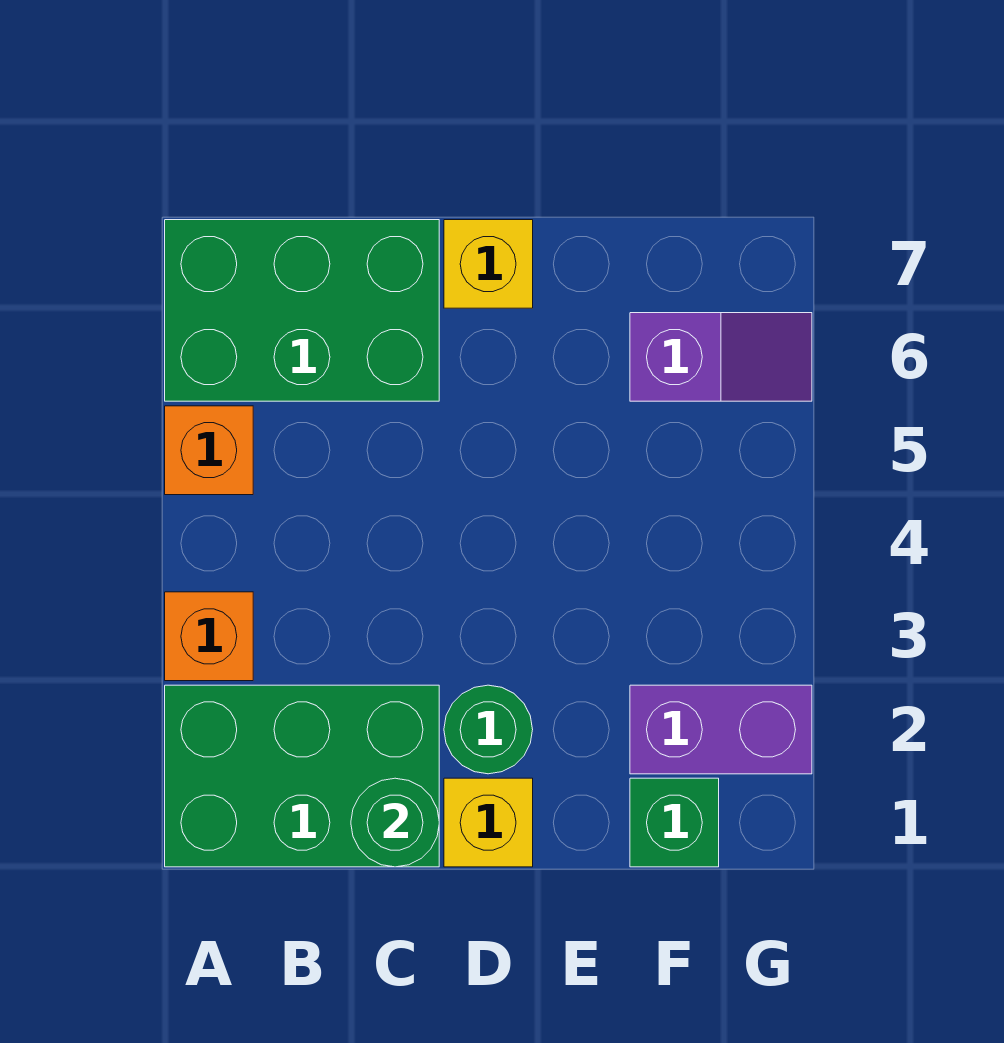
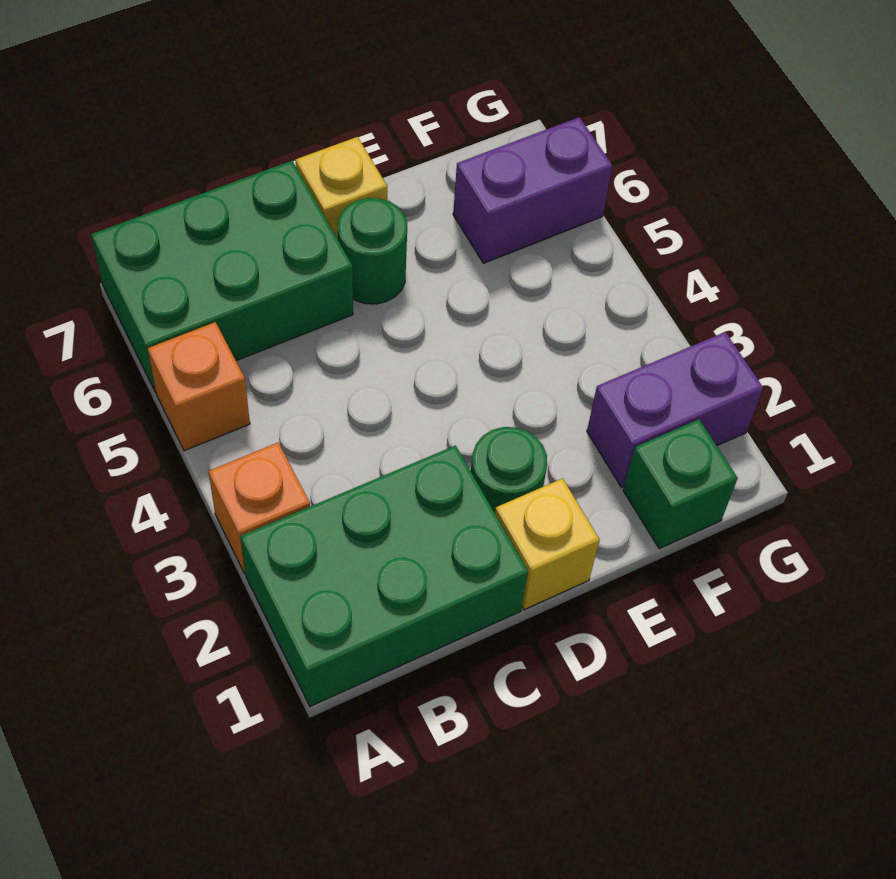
green round brick C1 level 2 -> green round brick D6 level 1
purple slope F6:G6 level 1 top F -> purple brick F6:G6 level 1

